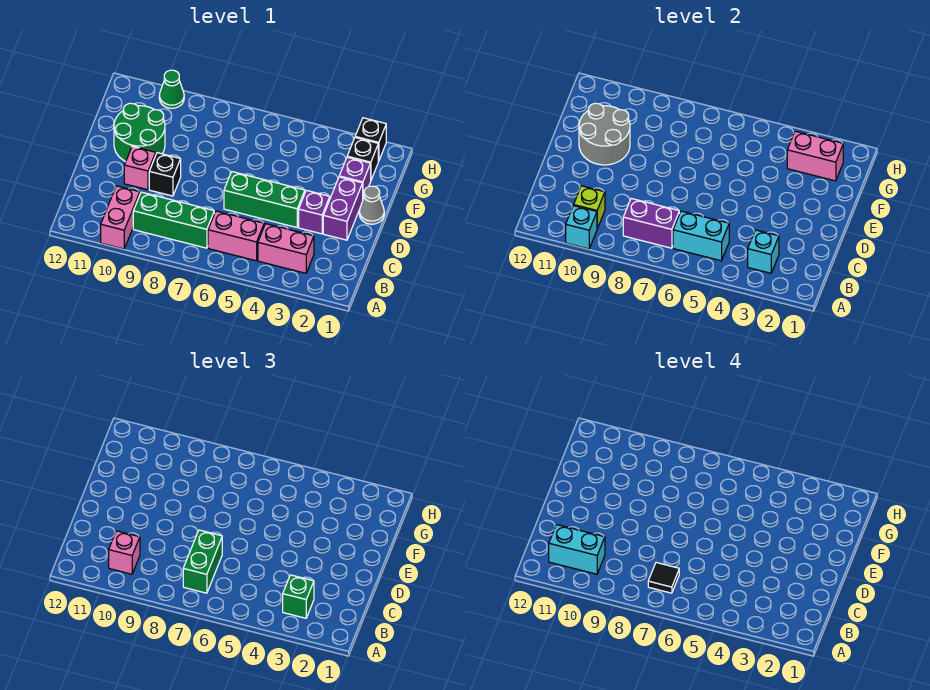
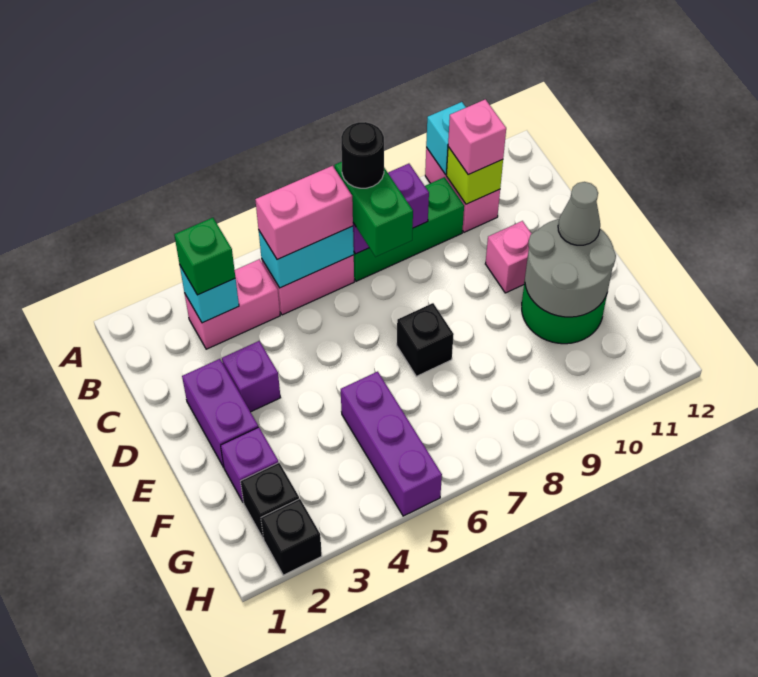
black tile B7 level 4 -> black round brick B7 level 4
cyan brick B10:B11 level 4 -> none
green brick D4:D6 level 1 -> none
black brick D9 level 1 -> black brick E7 level 1
grey cone E1 level 1 -> grey cone E11 level 3
none -> purple brick F5:H5 level 1
pink brick G2:G3 level 2 -> pink brick B5:B6 level 3
green cone H10 level 1 -> none

